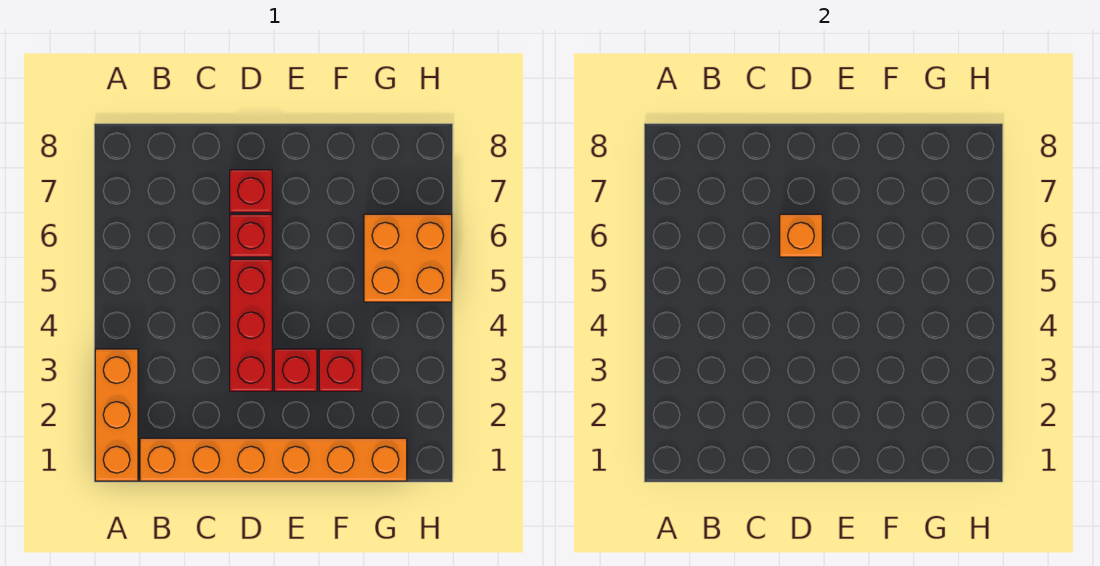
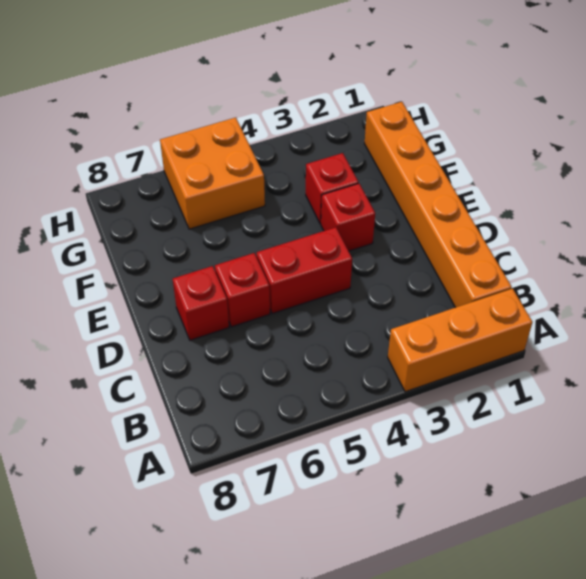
red brick D3:D5 level 1 -> red brick D4:D5 level 1
orange brick D6 level 2 -> none

